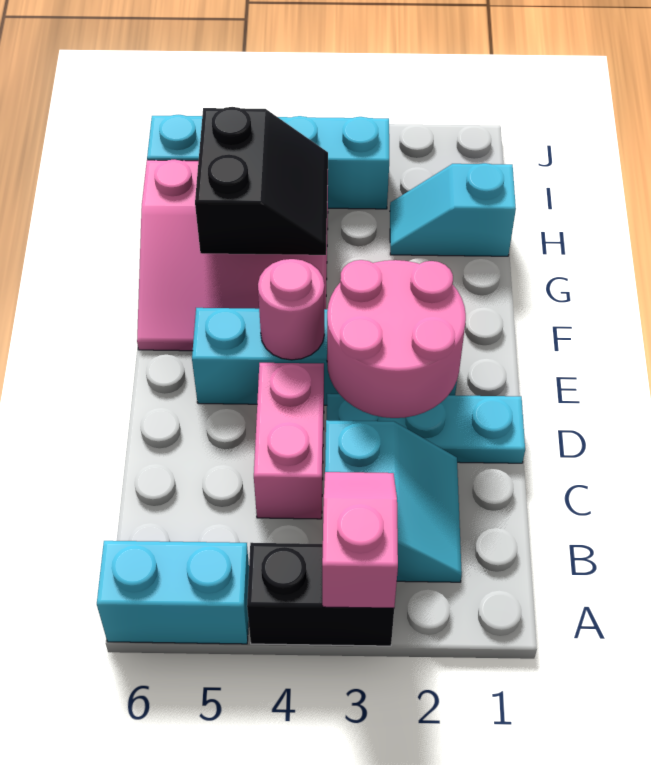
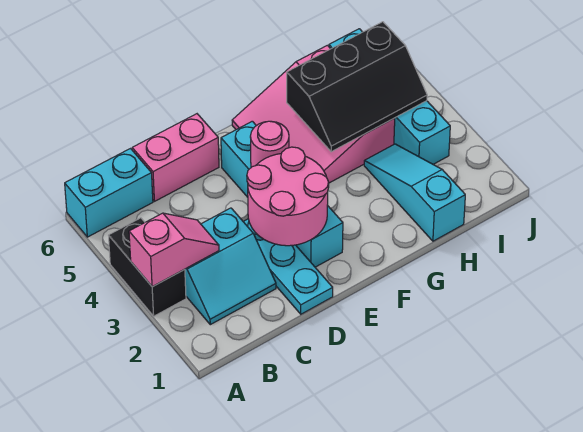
cyan brick A5:A6 level 1 -> cyan brick A6:B6 level 1
pink brick C4:D4 level 1 -> pink brick C6:D6 level 1
black slope G4:H5 level 2 top 5 -> black slope G4:I5 level 2 top 5
cyan slope H1:H2 level 1 top 1 -> cyan slope H1:H3 level 1 top 1

